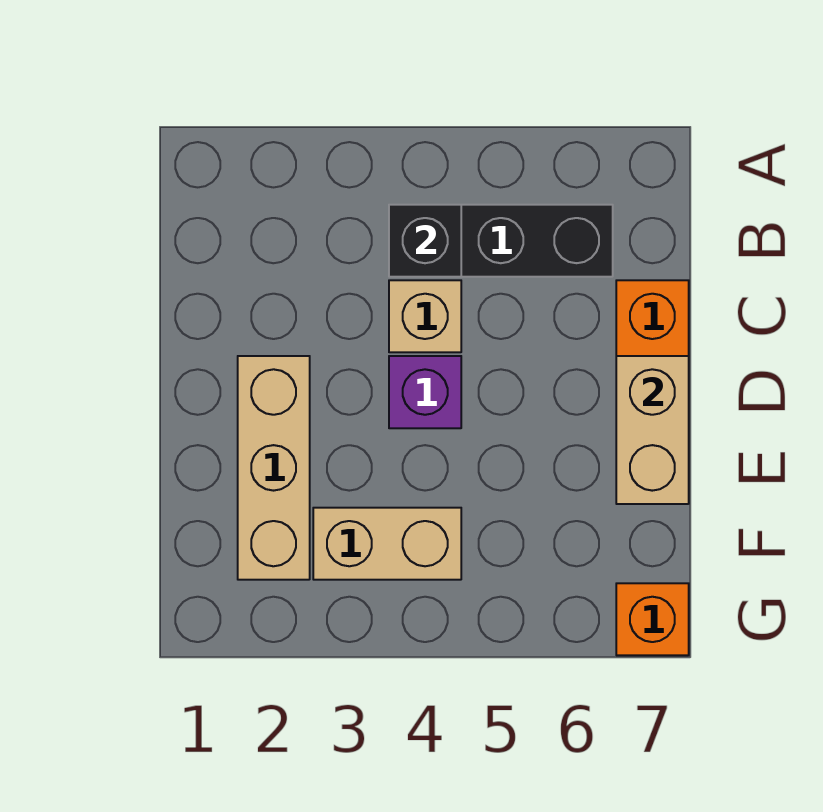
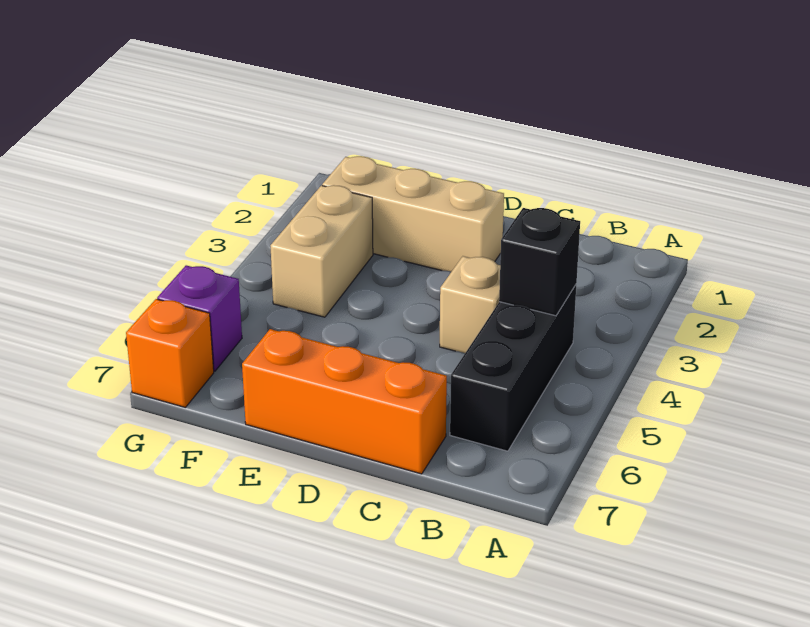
purple brick D4 level 1 -> purple brick G6 level 1
tan brick D7:E7 level 2 -> none

